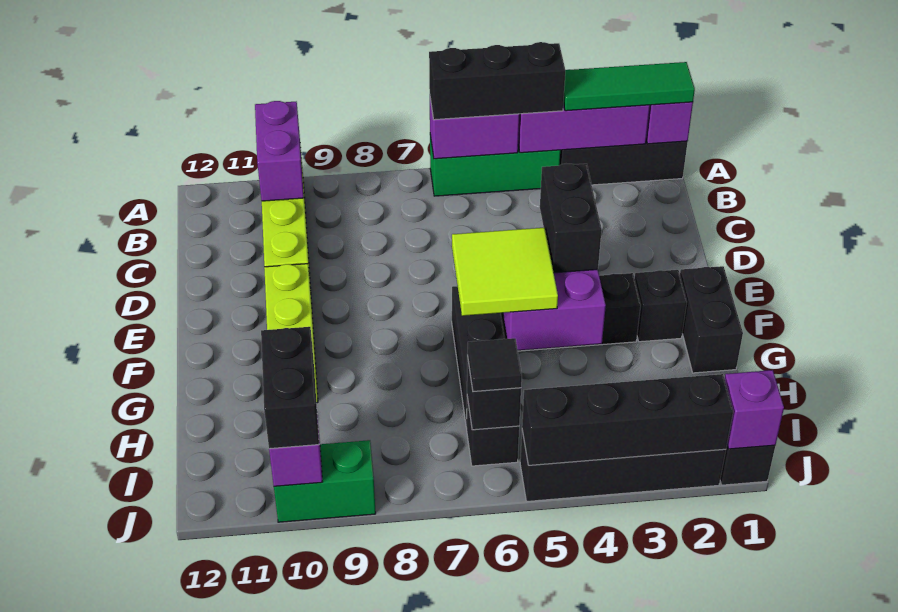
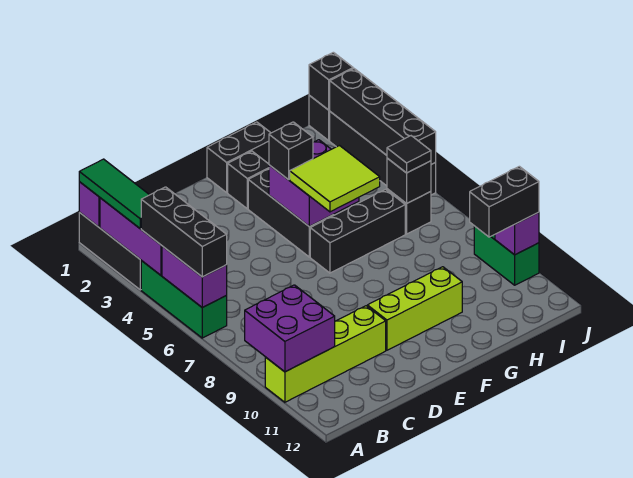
purple brick A10:B10 level 2 -> purple brick A9:B10 level 2
black brick E4:F4 level 3 -> black brick F4 level 3
purple brick J1 level 2 -> black brick J1 level 2

